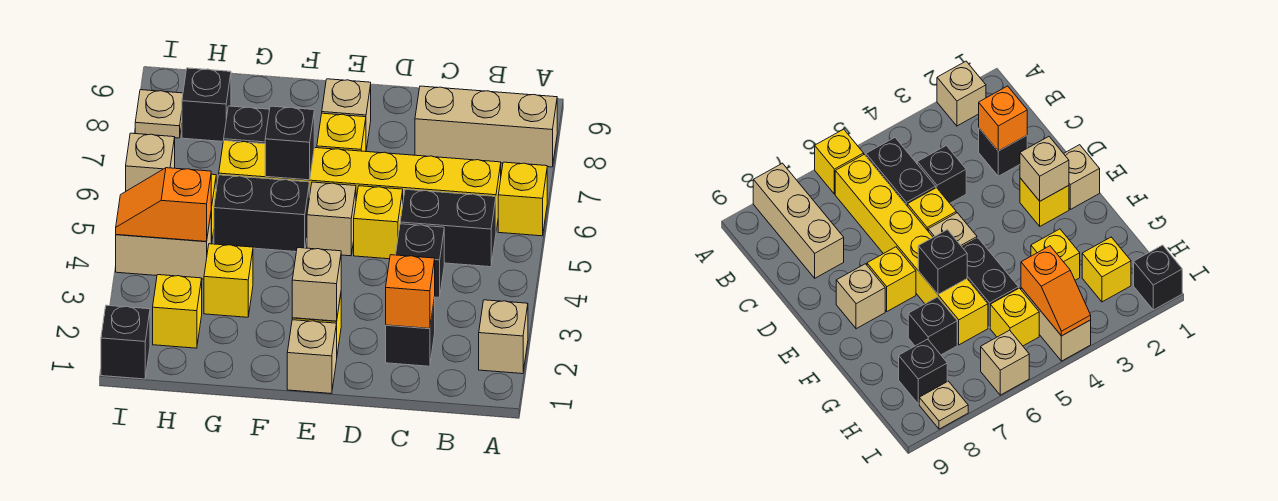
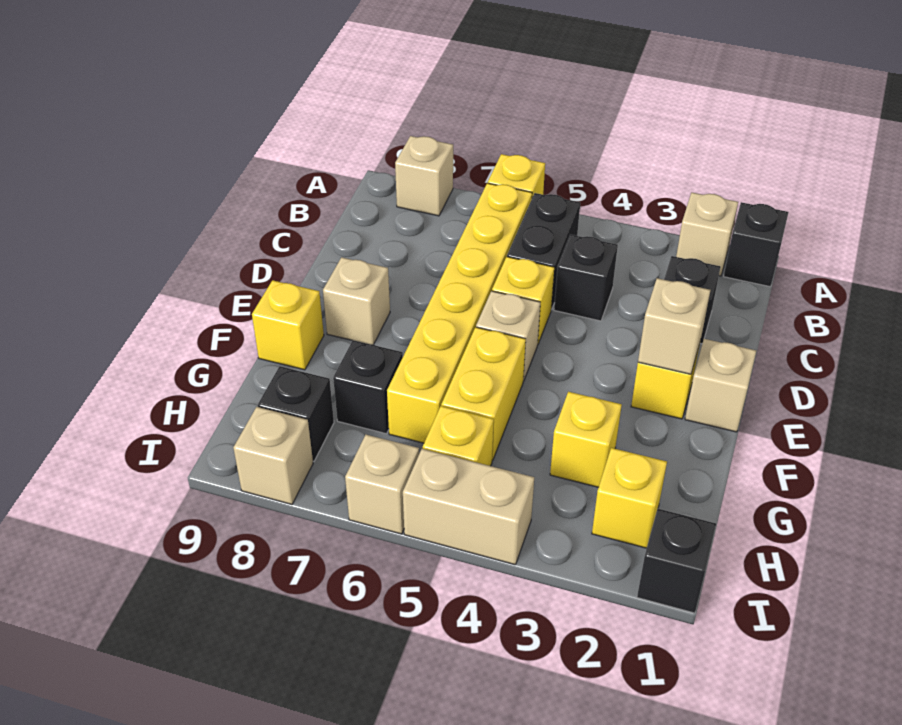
tan brick A8:C8 level 1 -> tan brick A8 level 1
orange brick C2 level 2 -> none
yellow brick E7 level 1 -> yellow brick F9 level 1
black brick F5:G5 level 1 -> yellow brick F5:G5 level 1
black brick F6 level 2 -> black brick A1 level 1
tan brick H4:I4 level 1 -> tan brick I4:I5 level 1
orange slope H4:I4 level 2 top H -> none
tan plate I8 level 1 -> tan brick I8 level 1

